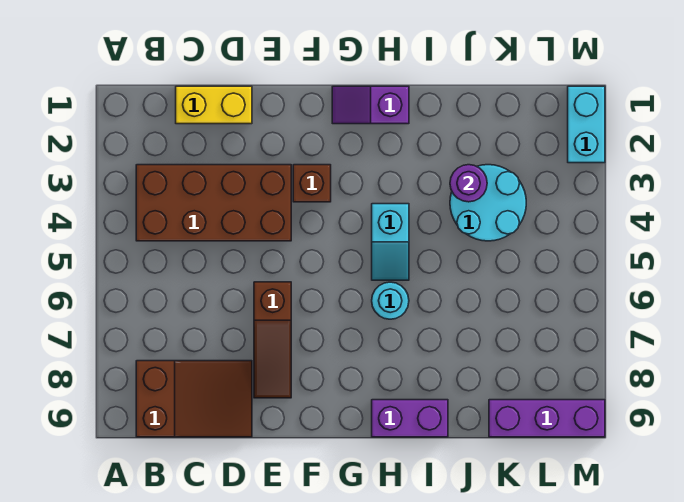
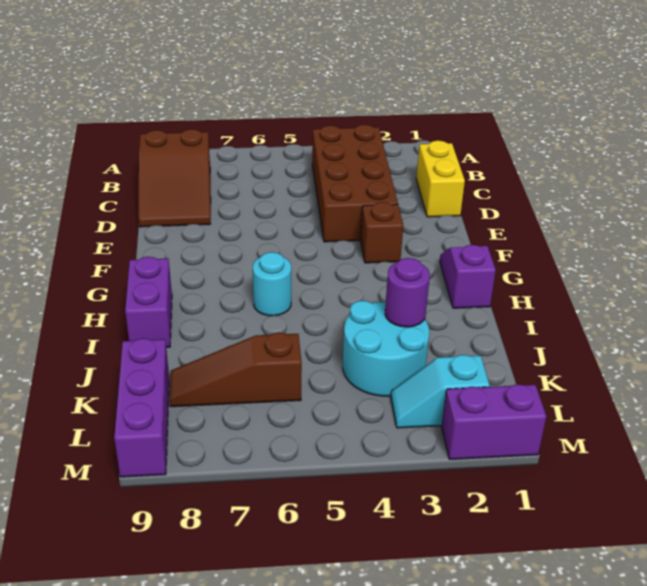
brown slope E6:E8 level 1 top 6 -> brown slope K6:K8 level 1 top 6
cyan slope H4:H5 level 1 top 4 -> cyan slope L2:L3 level 1 top 2
cyan brick M1:M2 level 1 -> purple brick M1:M2 level 1

